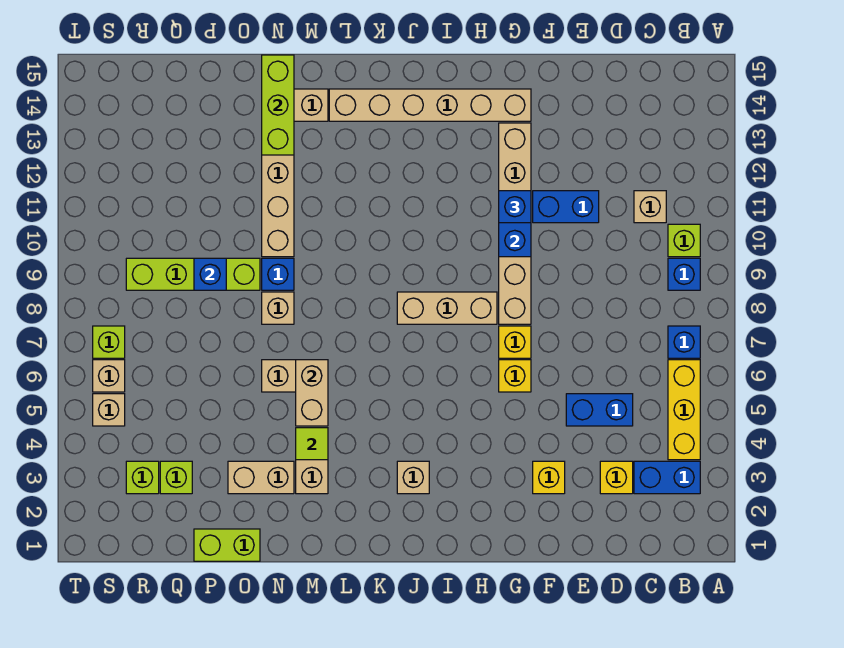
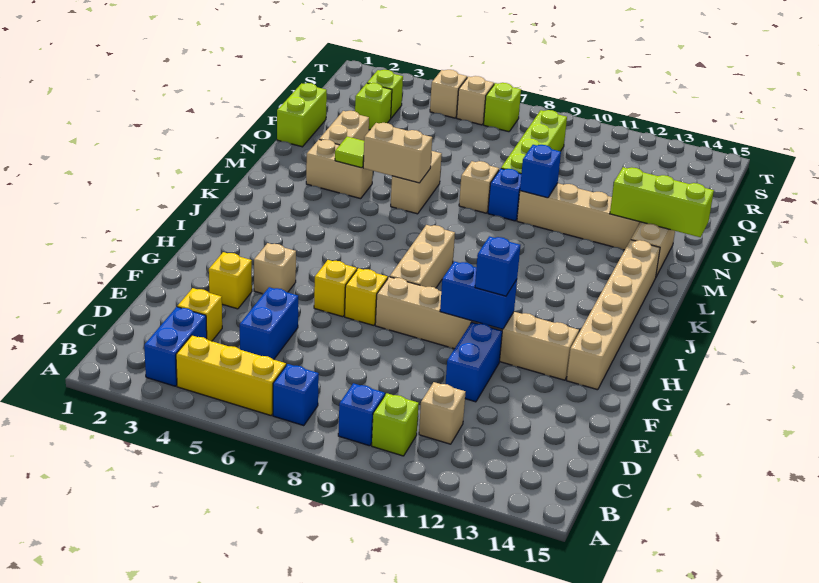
tan brick J3 level 1 -> tan brick G4 level 1
blue brick P9 level 2 -> blue brick N10 level 2

